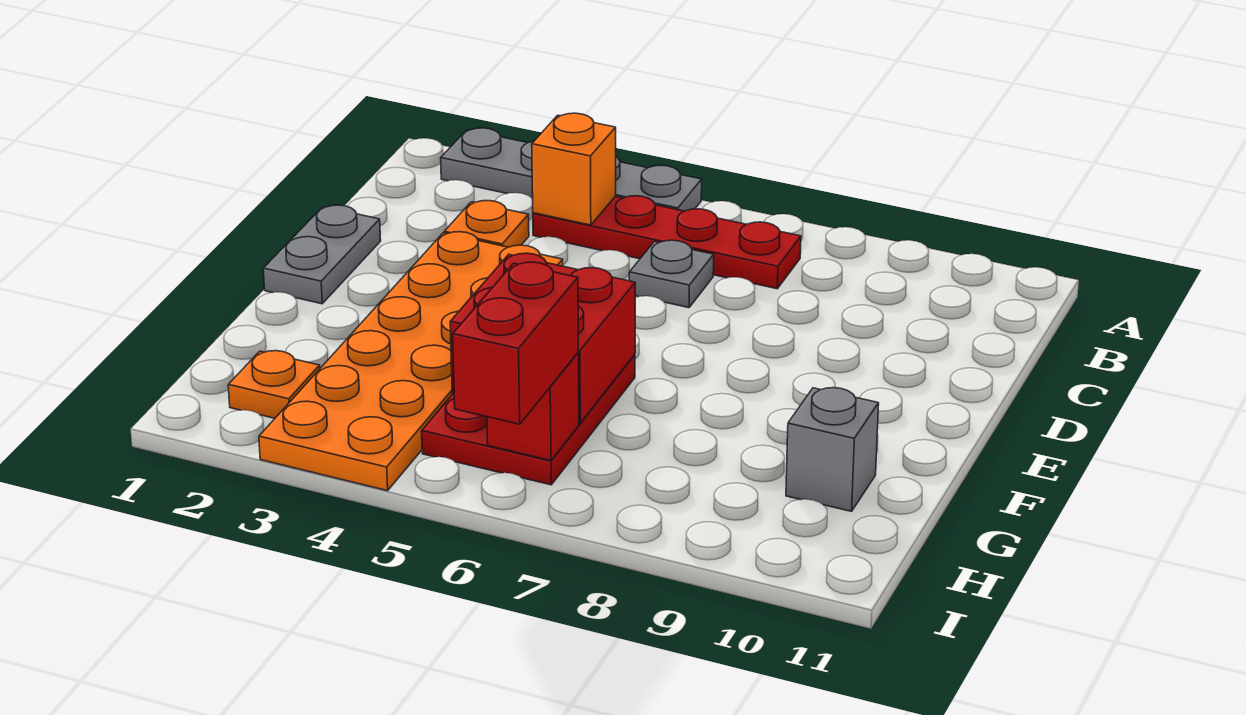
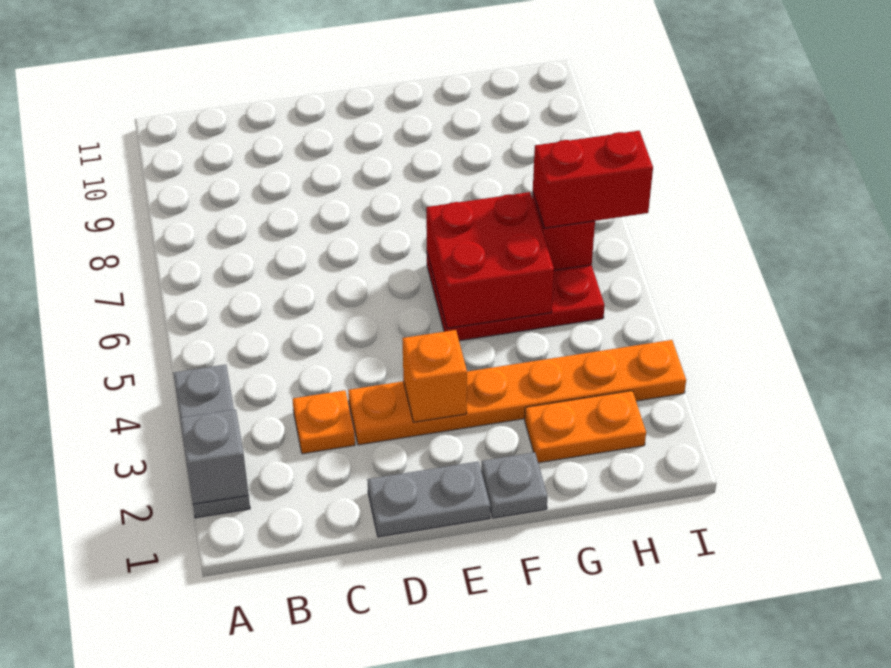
grey plate A2:A5 level 1 -> grey plate A2:A4 level 1
red plate B4:B7 level 1 -> none
orange brick B4 level 2 -> orange brick E3 level 2
grey plate C6 level 1 -> grey plate F1 level 1
orange plate D3:I4 level 1 -> orange plate D3:I3 level 1
grey brick G10 level 1 -> grey brick A2 level 2
orange plate H2 level 1 -> orange plate G2:H2 level 1

